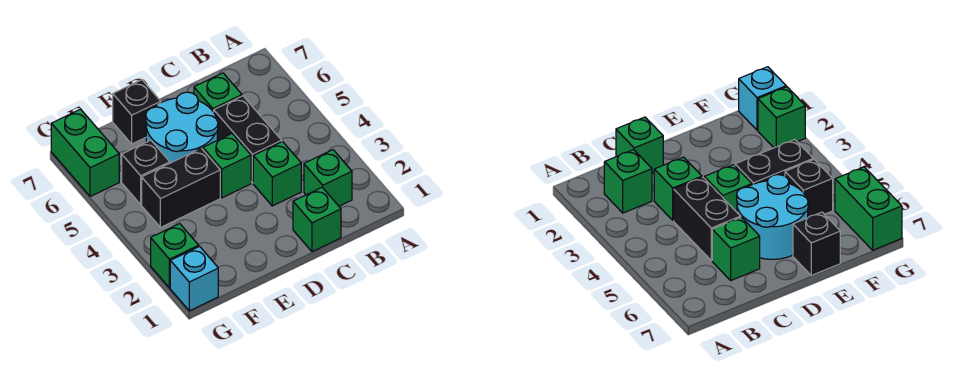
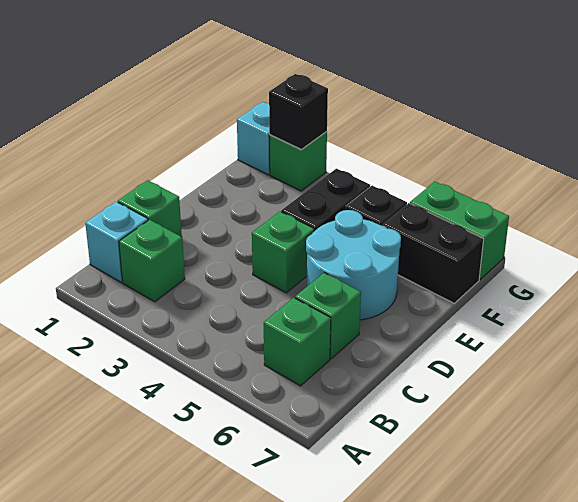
none -> cyan brick B1 level 1
green brick C3 level 1 -> green brick B6 level 1
black brick C4:C5 level 1 -> black brick F6:F7 level 1
black brick E7 level 1 -> black brick G2 level 2

